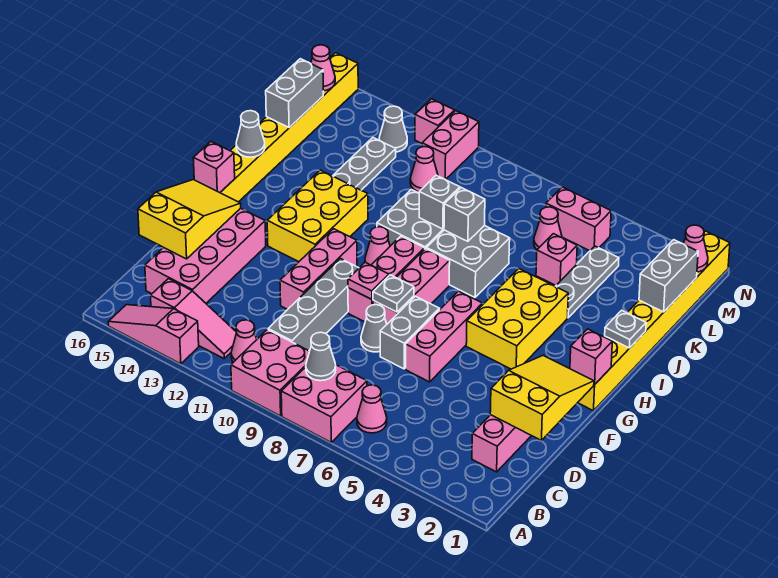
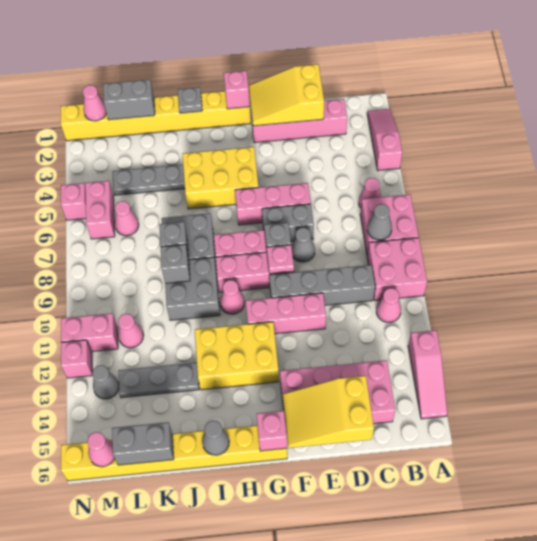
pink slope B12:B14 level 1 top 14 -> pink slope A2:A4 level 1 top 4
pink brick K5 level 1 -> pink brick N5 level 1

